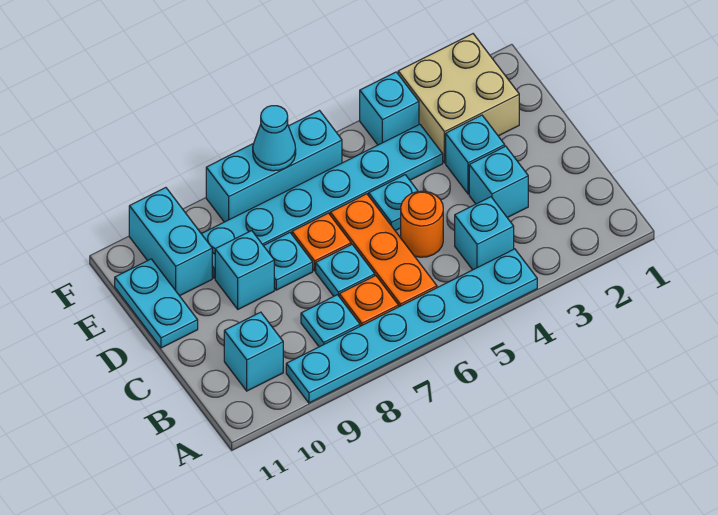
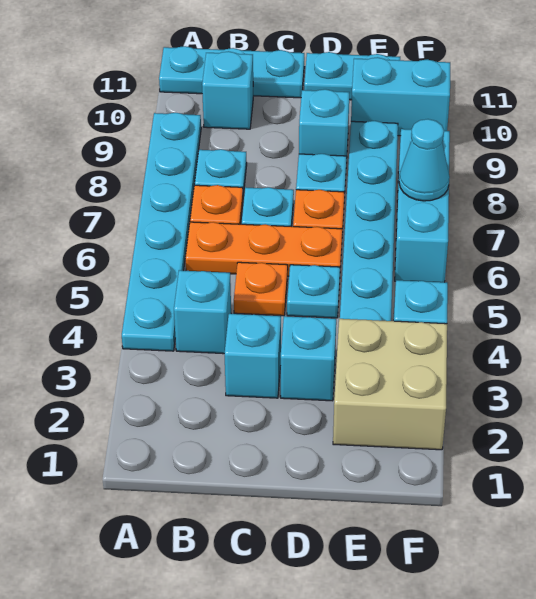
none -> cyan plate A11:C11 level 1
orange round brick C5 level 1 -> orange plate C5 level 1

